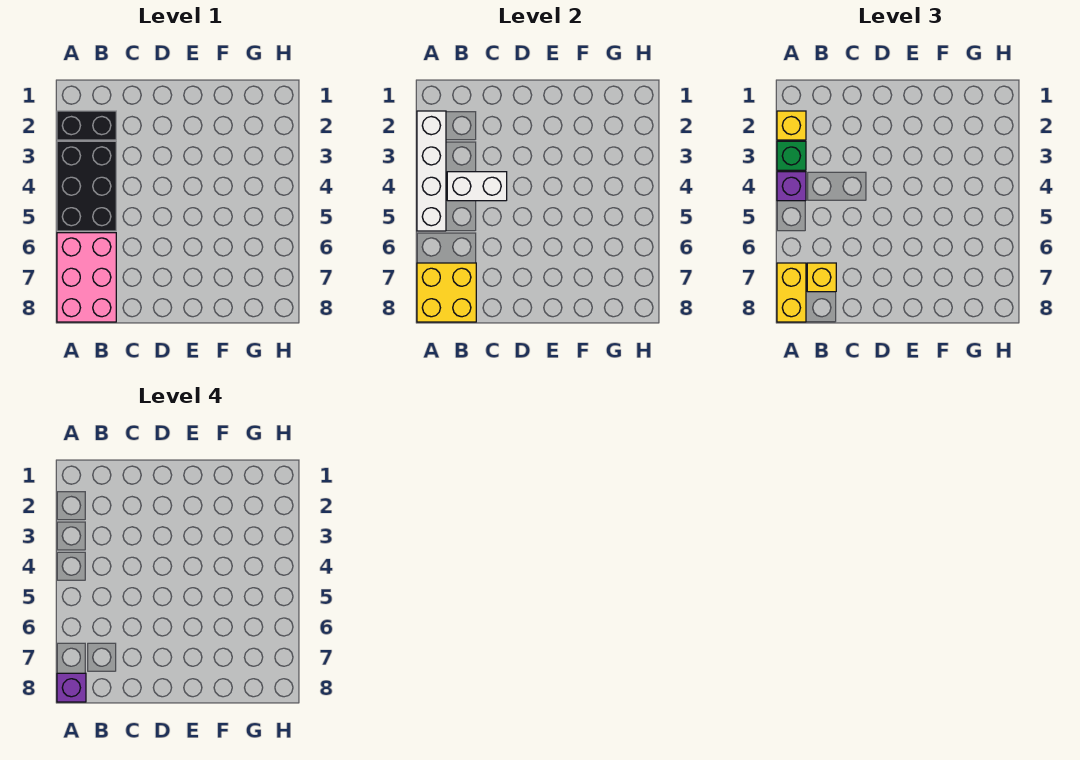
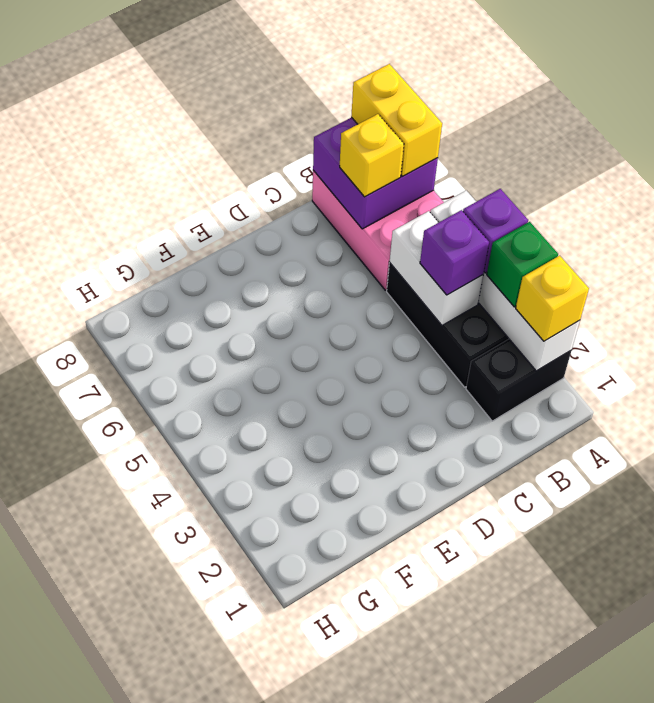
yellow brick A7:B8 level 2 -> purple brick A7:B8 level 2
purple brick A8 level 4 -> purple brick B4 level 3
white brick B4:C4 level 2 -> white brick B4:B5 level 2

